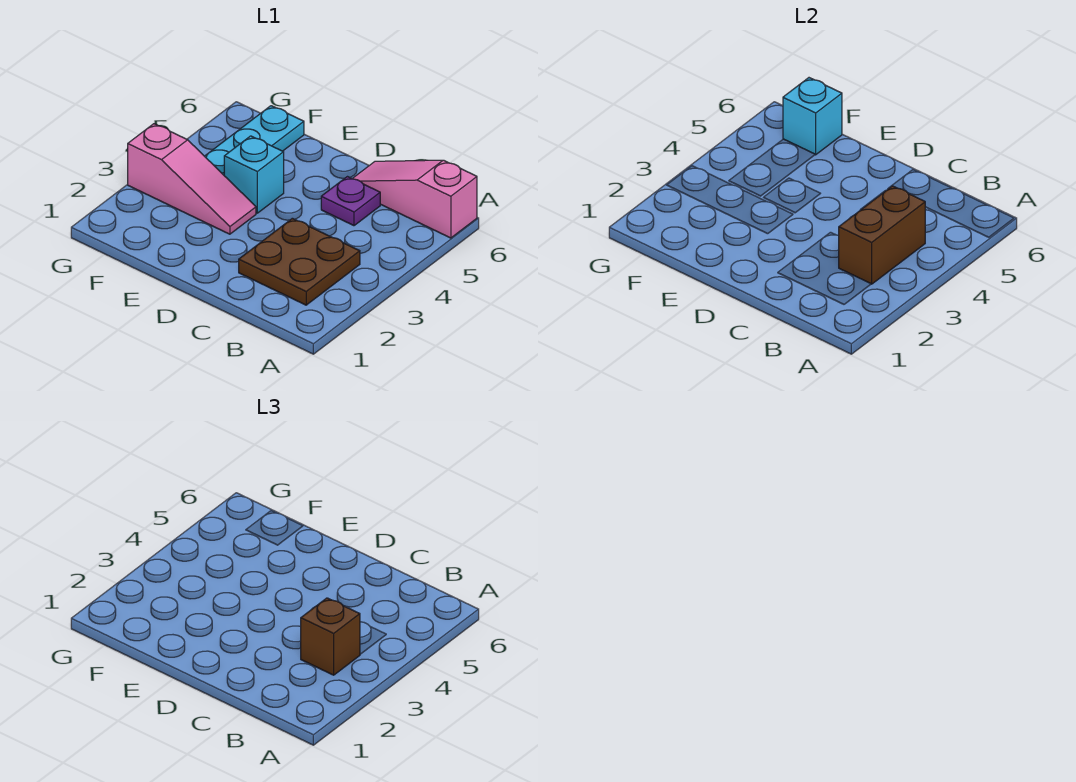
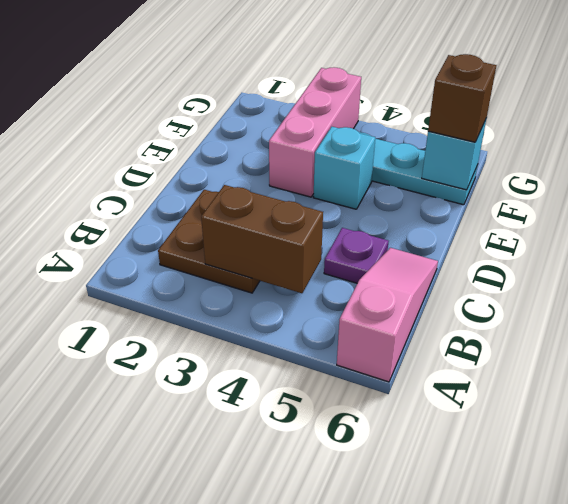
brown brick B3 level 3 -> brown brick F6 level 3
pink slope E3:G3 level 1 top G -> pink brick E3:G3 level 1

